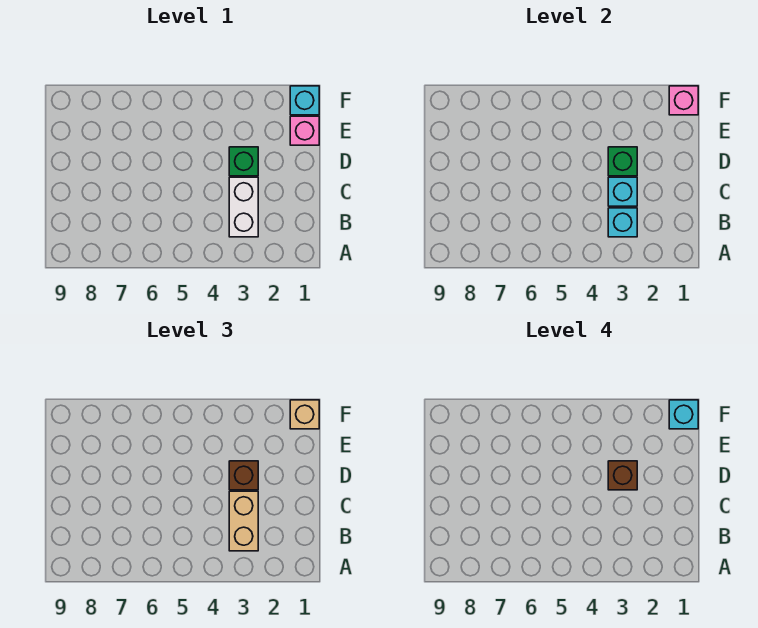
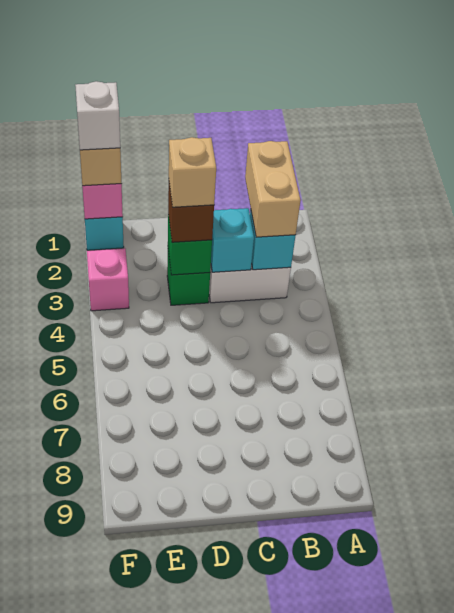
tan brick B3:C3 level 3 -> tan brick B2:B3 level 3
brown brick D3 level 4 -> tan brick D3 level 4
pink brick E1 level 1 -> pink brick F3 level 1
cyan brick F1 level 4 -> white brick F1 level 4

